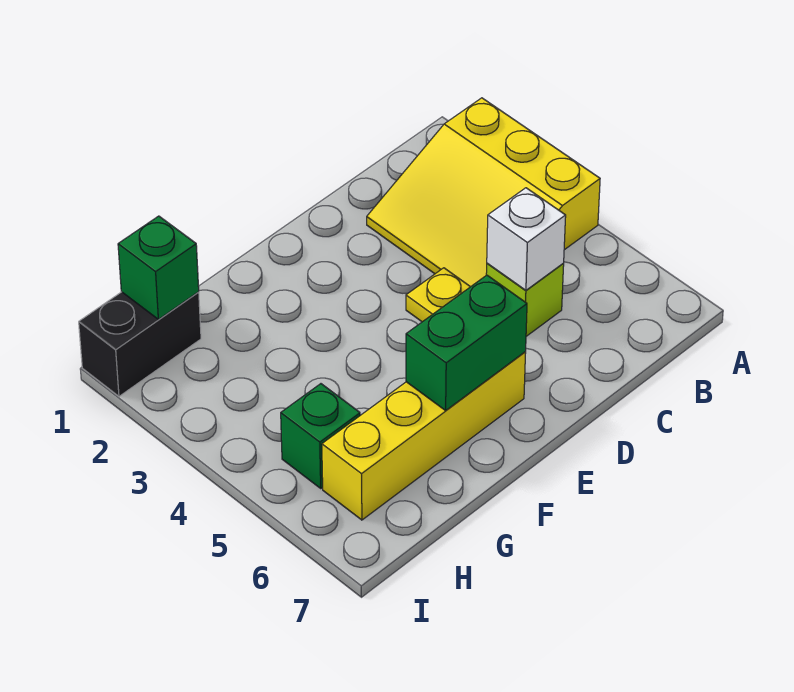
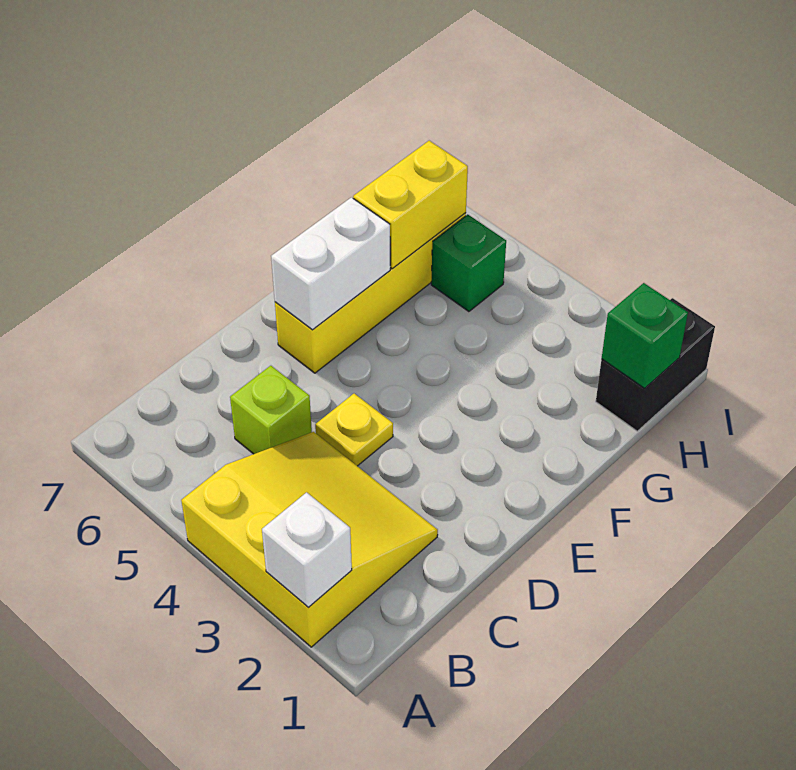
white brick C5 level 2 -> white brick A2 level 2
green brick E6:F6 level 2 -> white brick E6:F6 level 2
none -> yellow brick G6:H6 level 2

